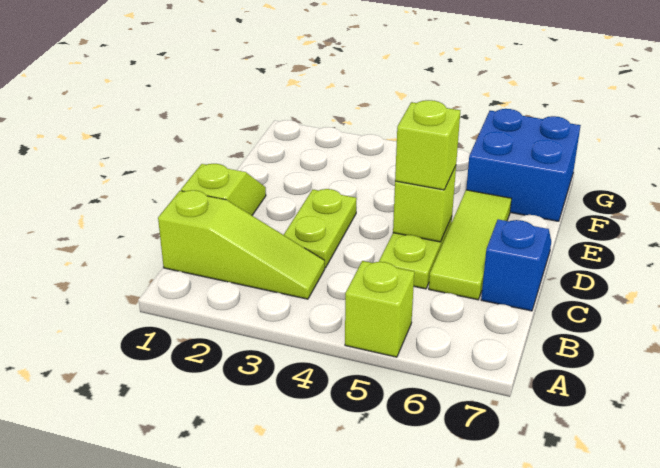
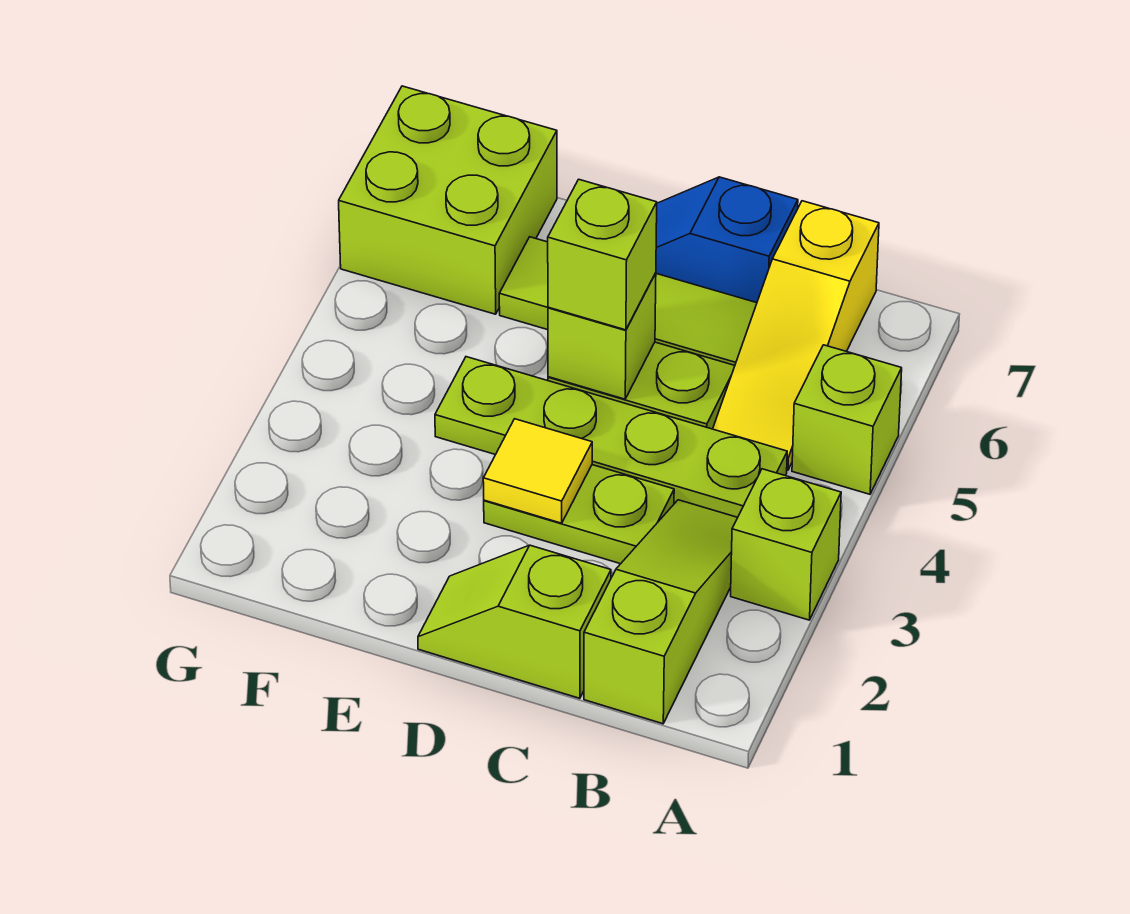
none -> lime brick A3 level 1
none -> lime plate B4:E4 level 1
none -> yellow slope B5:B7 level 1 top 7
none -> yellow tile D3 level 2
blue brick F6:G7 level 1 -> lime brick F6:G7 level 1

